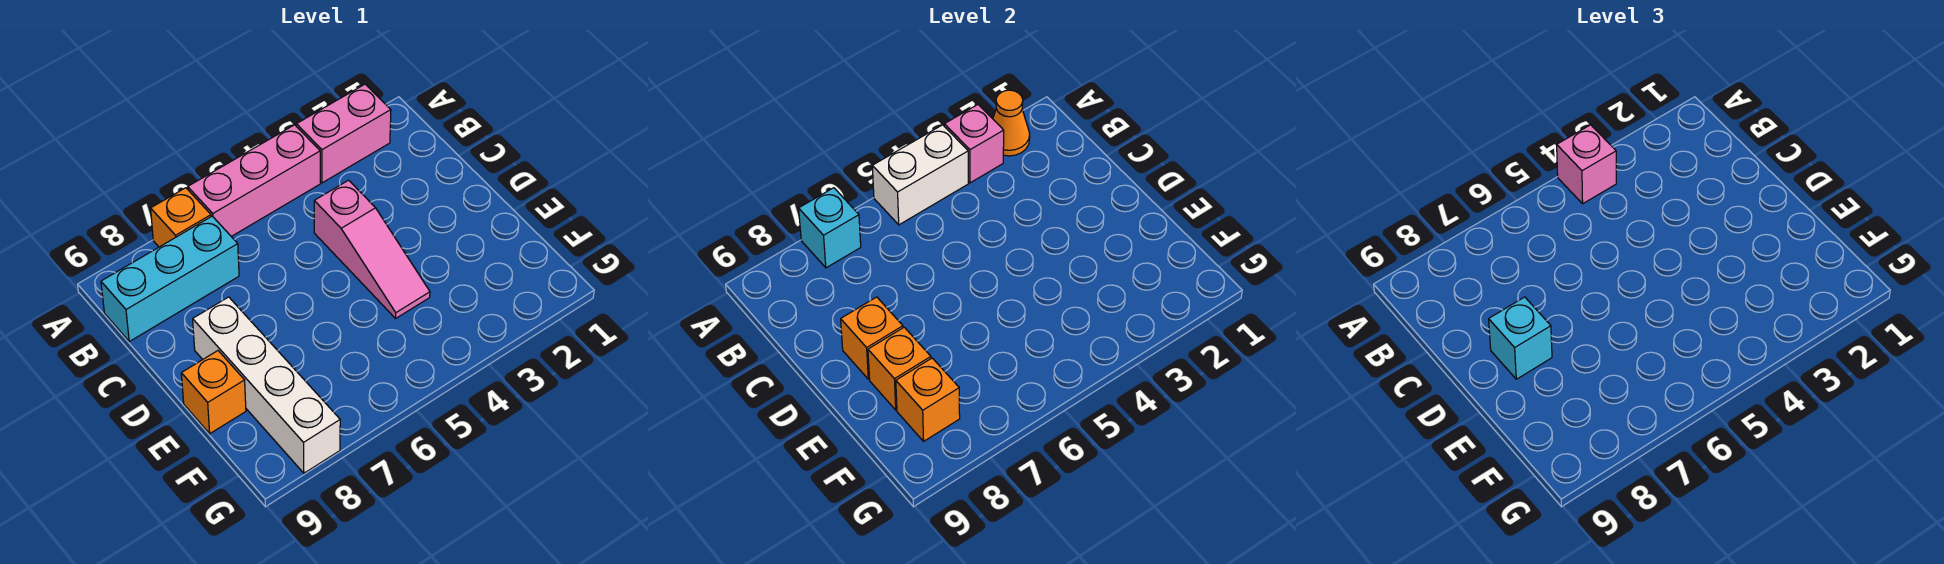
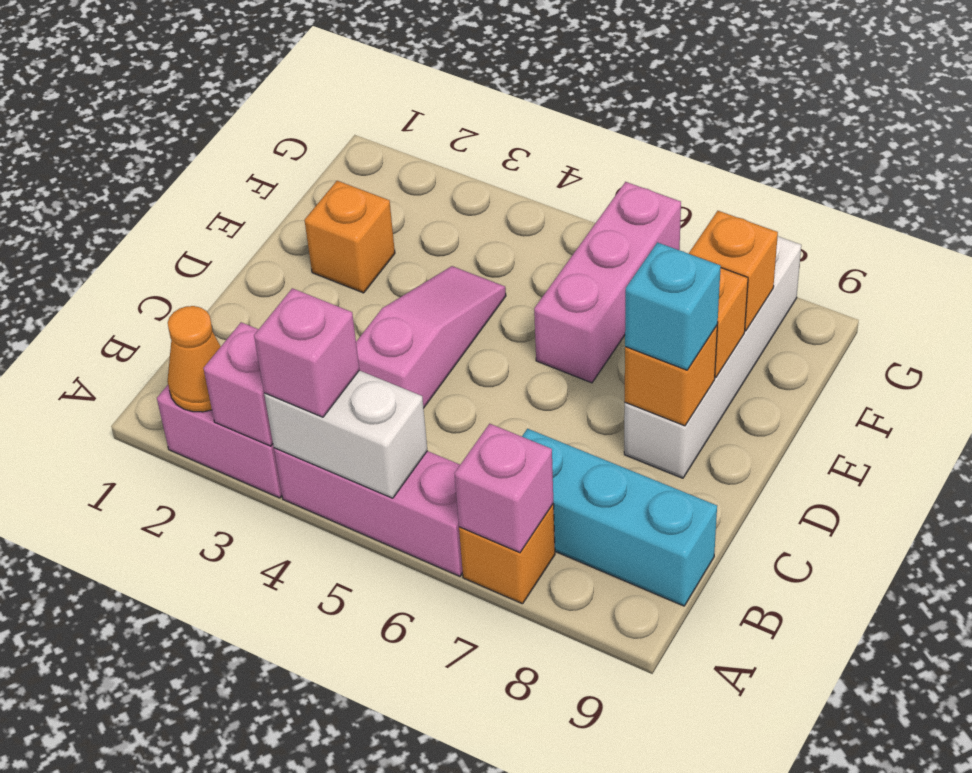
cyan brick A7 level 2 -> pink brick A7 level 2
none -> pink brick E6:G6 level 1
orange brick E9 level 1 -> orange brick E2 level 1

